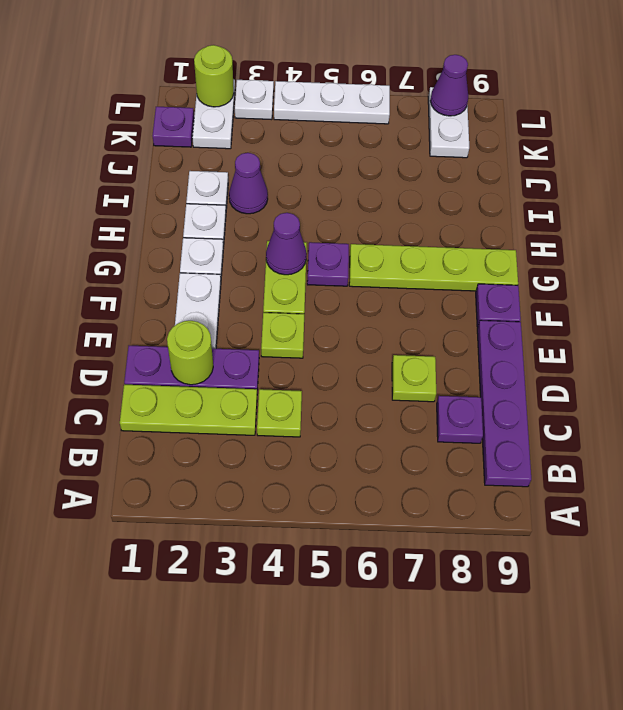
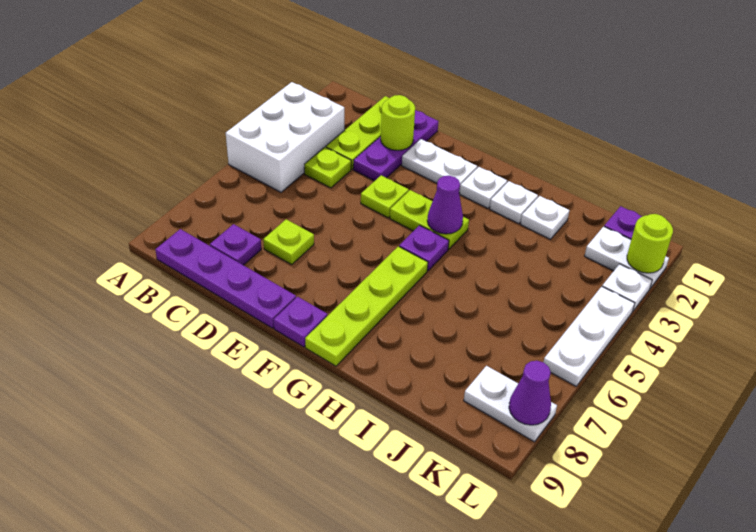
none -> white brick A3:B5 level 1
purple cone I3 level 1 -> none

